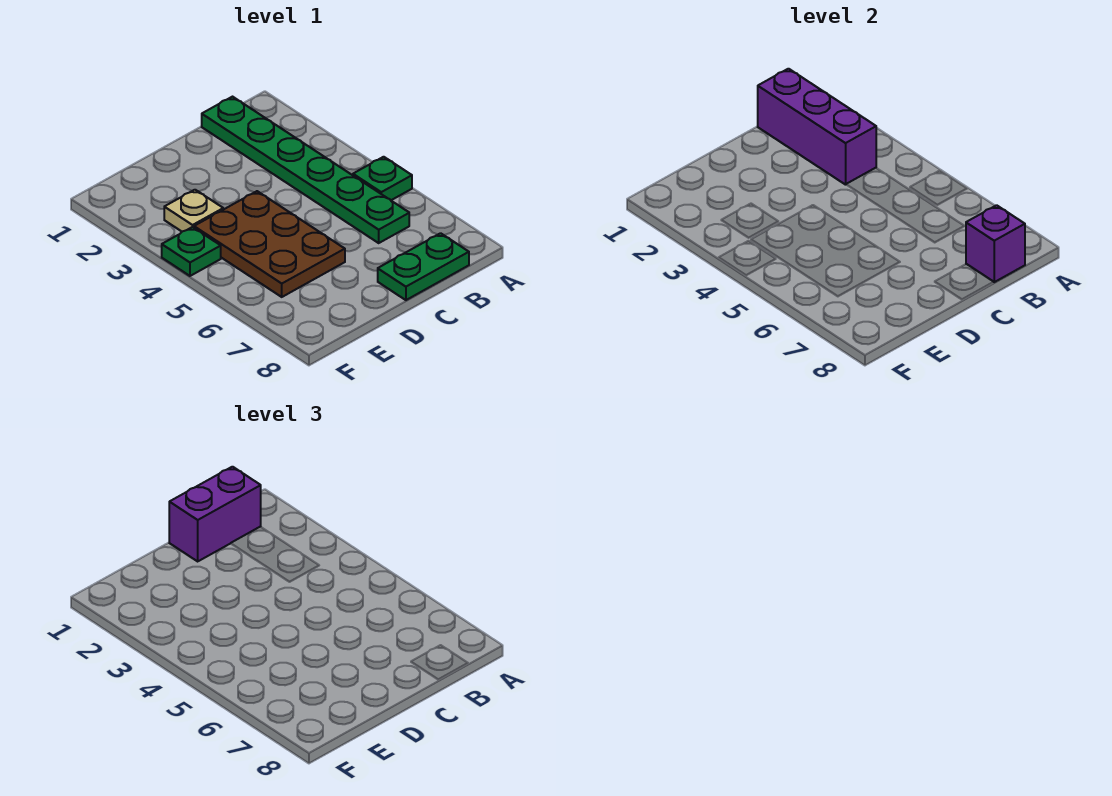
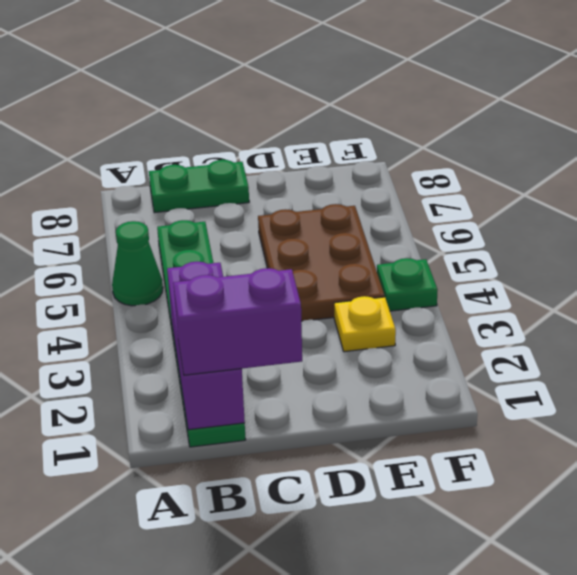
green plate A5 level 1 -> green cone A5 level 1
purple brick B8 level 2 -> none
tan plate E3 level 1 -> yellow plate E3 level 1

